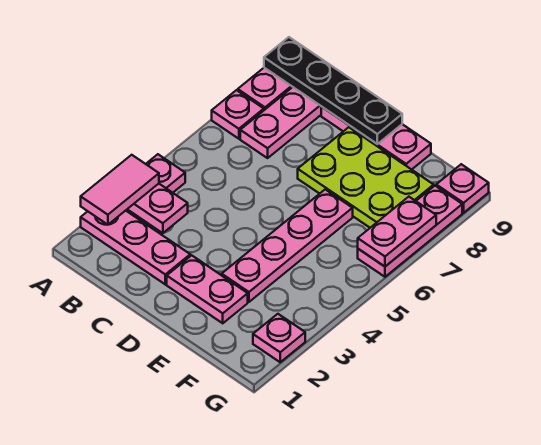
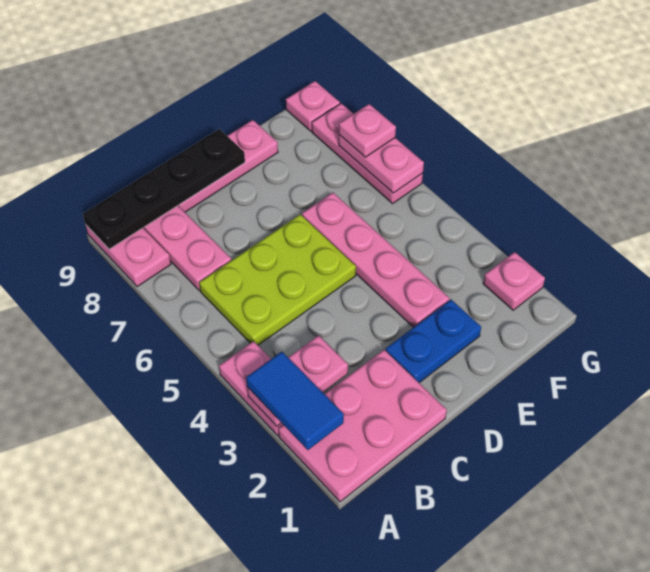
pink plate A2:C2 level 1 -> pink plate A1:C2 level 1
pink tile A2:A3 level 3 -> blue tile A2:A3 level 3
pink plate A7 level 1 -> pink plate G7 level 3
pink plate D2:E2 level 1 -> blue plate D2:E2 level 1
lime plate D7:F8 level 1 -> lime plate B5:D6 level 1

